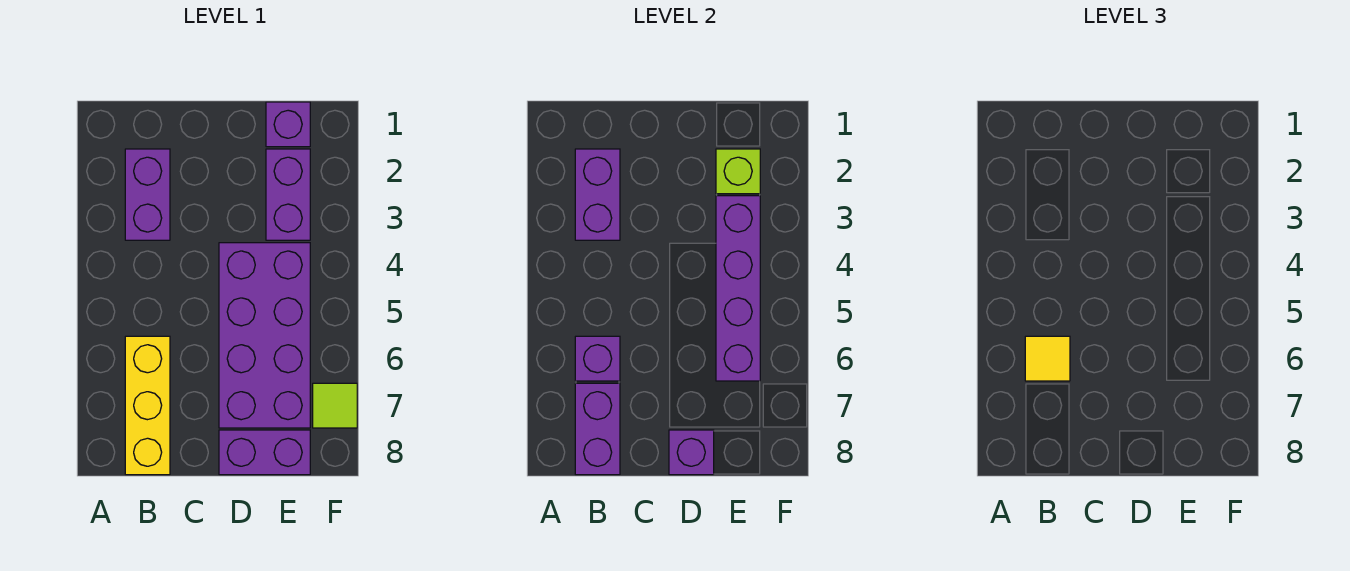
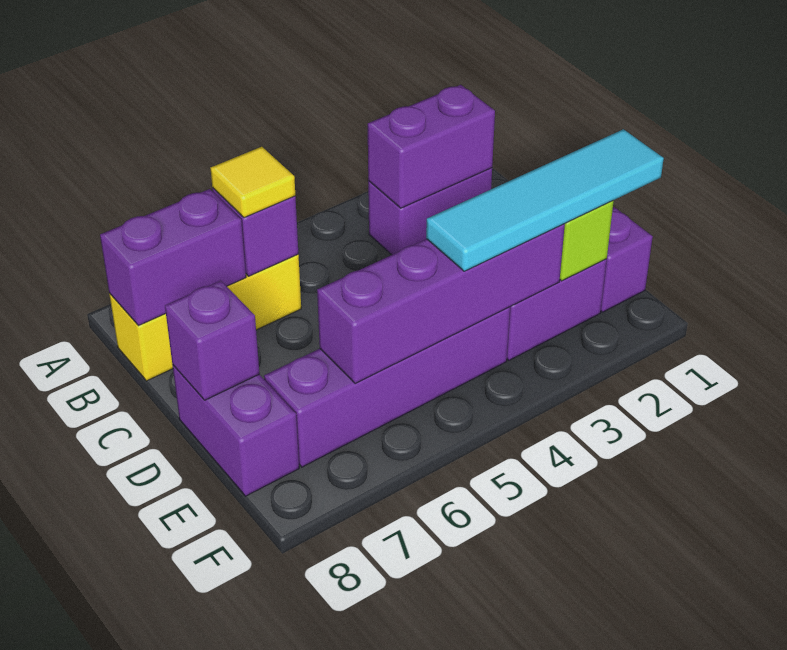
purple brick D4:E7 level 1 -> purple brick E4:E7 level 1
none -> cyan tile E1:E4 level 3
lime tile F7 level 1 -> none

